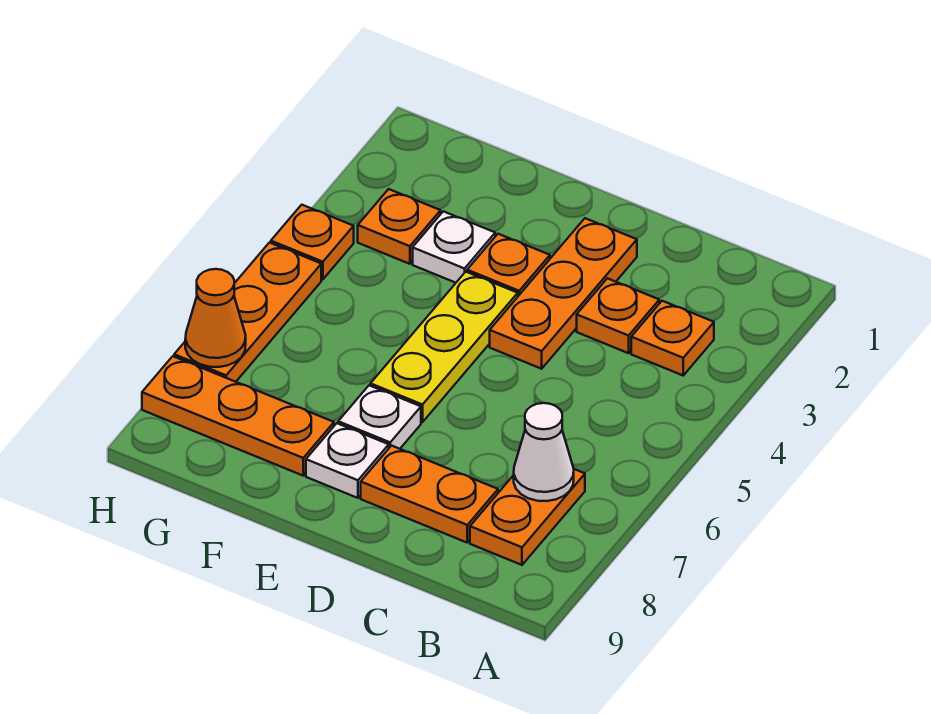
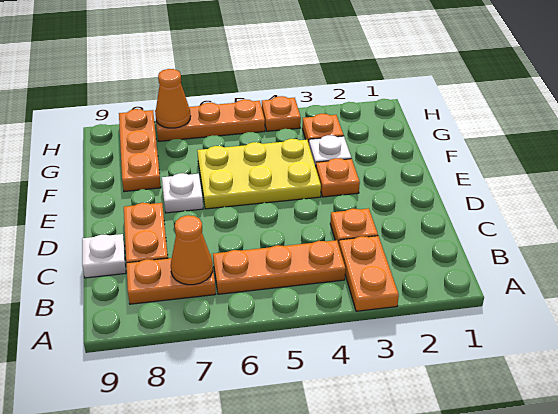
orange plate B3 level 1 -> orange plate A3:B3 level 1
white cone B7 level 2 -> orange cone B7 level 2
orange plate D2:D4 level 1 -> orange plate B4:B6 level 1
yellow plate E4:E6 level 1 -> yellow plate E4:F6 level 1
white plate E8 level 1 -> white plate C9 level 1

